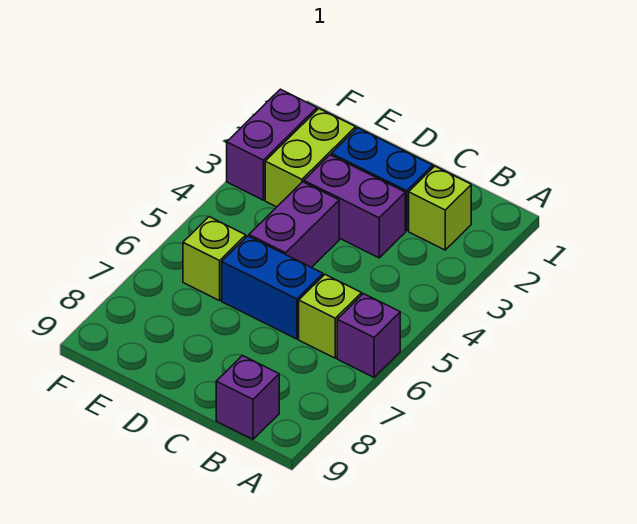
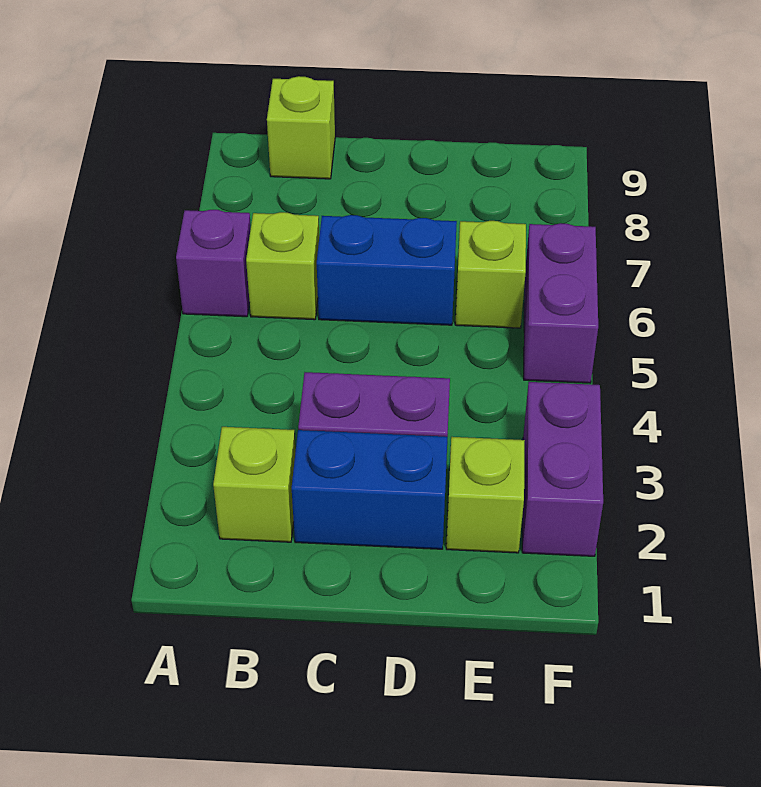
purple brick B9 level 1 -> lime brick B9 level 1
purple brick D4:D5 level 1 -> purple brick F5:F6 level 1
lime brick E2:E3 level 1 -> lime brick E2 level 1

